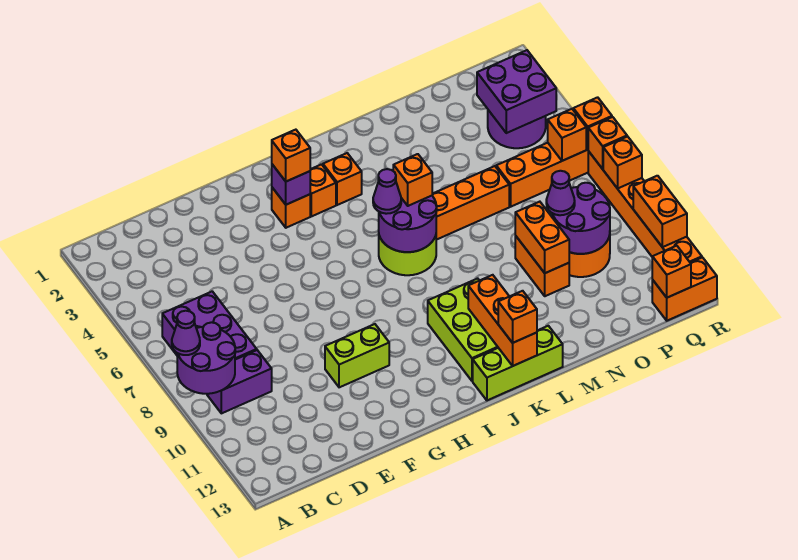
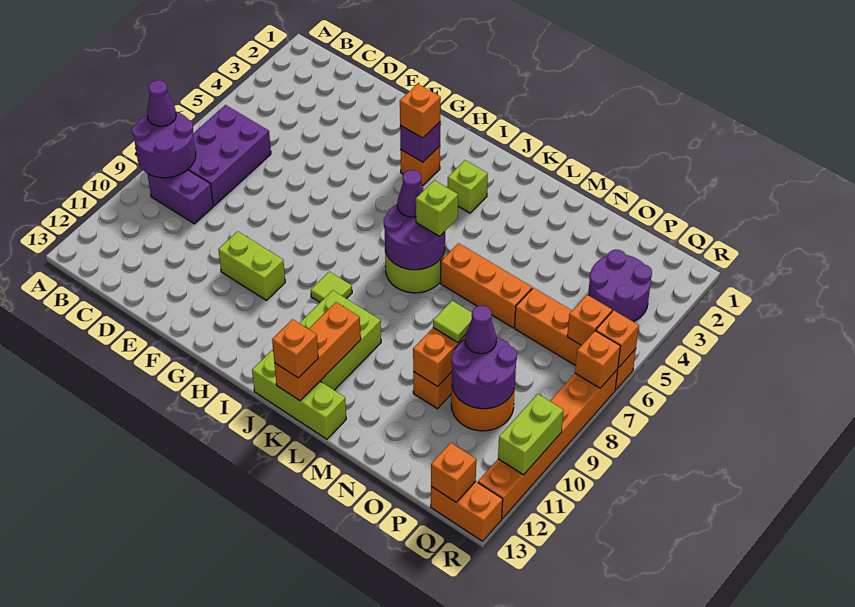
orange brick I3 level 1 -> none
none -> lime tile I9 level 1
orange brick J3 level 1 -> lime brick J3 level 1
orange brick K6 level 3 -> lime brick K6 level 3
none -> lime tile N9 level 3
purple brick P3:Q4 level 2 -> none
orange brick R8 level 2 -> none
orange brick R10:R11 level 2 -> lime brick R10:R11 level 2

